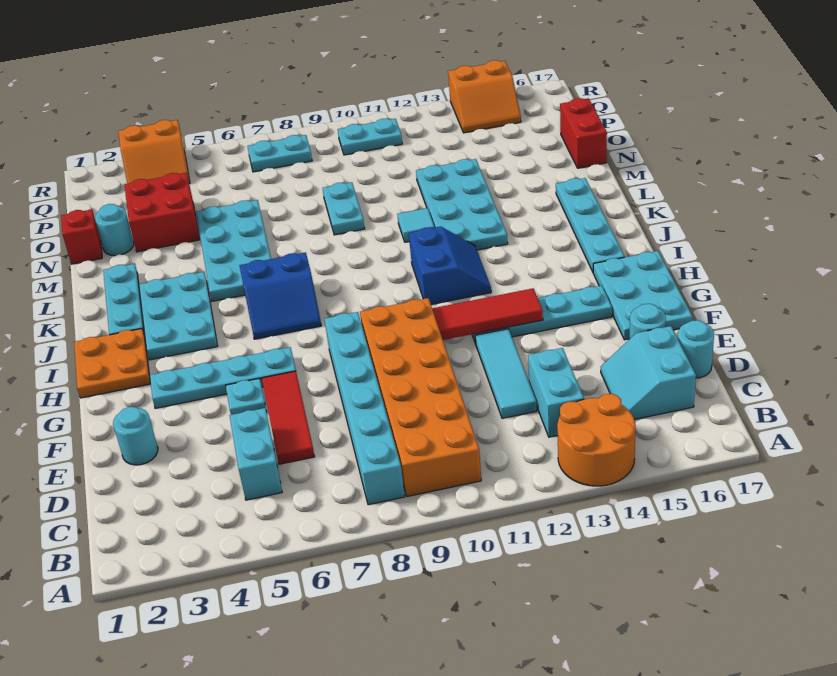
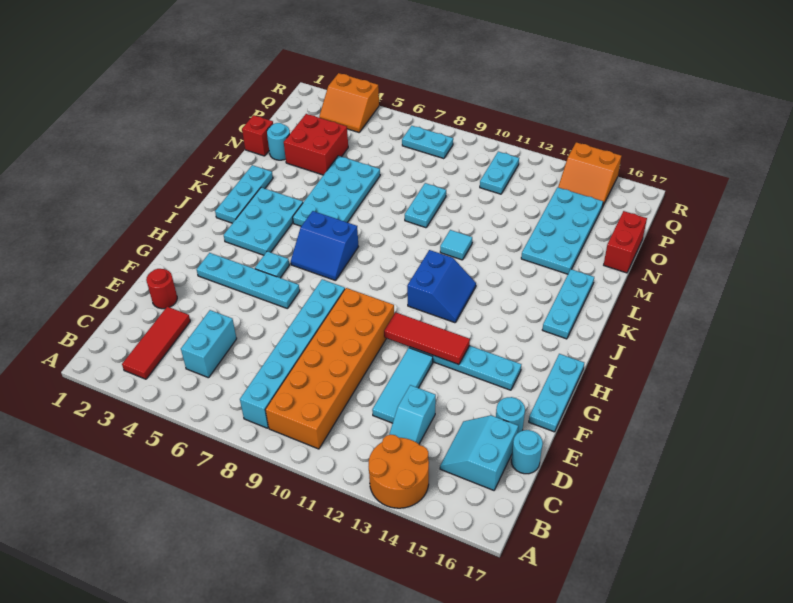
cyan brick C13:D13 level 1 -> cyan slope C13:D13 level 1 top D
red tile D6:F6 level 1 -> red tile B3:D3 level 1
cyan round brick E2 level 1 -> red round brick E2 level 1
cyan plate F5 level 1 -> cyan plate H5 level 1
cyan plate F16:H17 level 1 -> cyan plate F17:H17 level 1
orange plate H1:I2 level 1 -> none
cyan plate I16:L16 level 1 -> cyan plate J16:L16 level 1
cyan plate K12:N13 level 1 -> cyan plate M14:P15 level 1
cyan plate Q10:Q11 level 1 -> cyan plate P11:Q11 level 1

